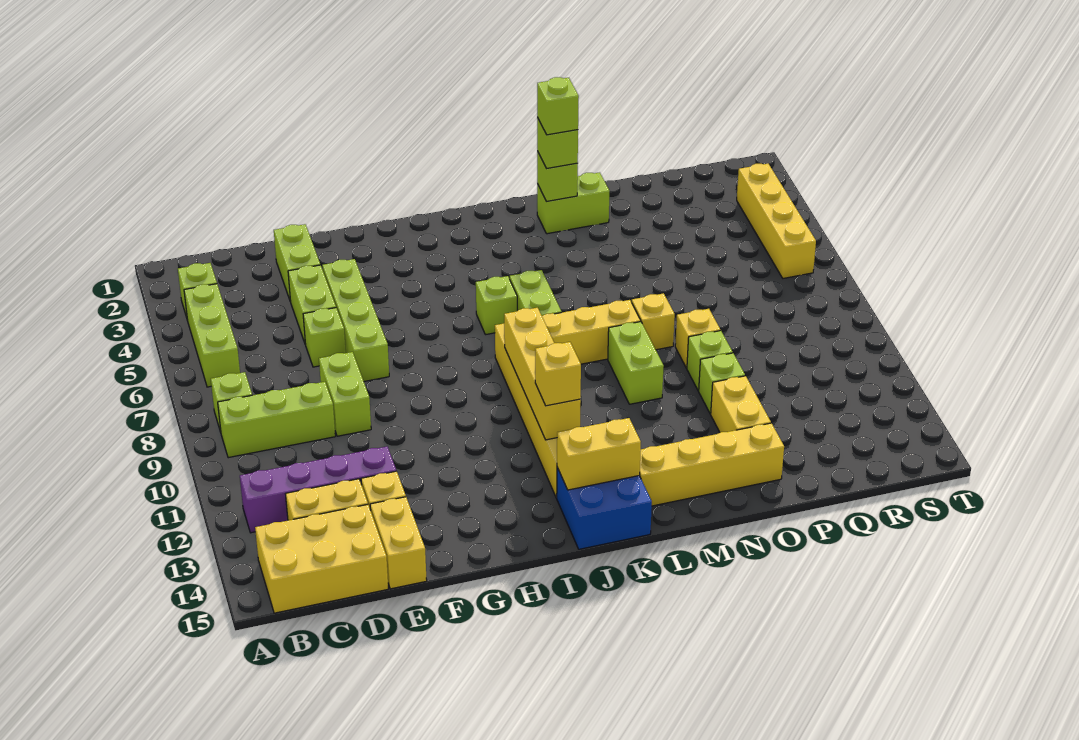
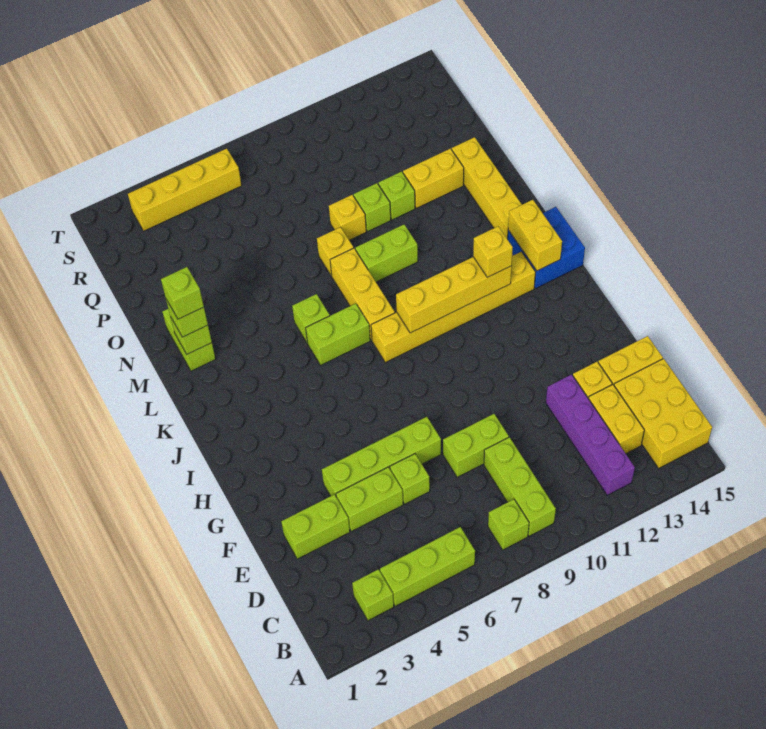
lime brick J6 level 1 -> lime brick L6 level 1

